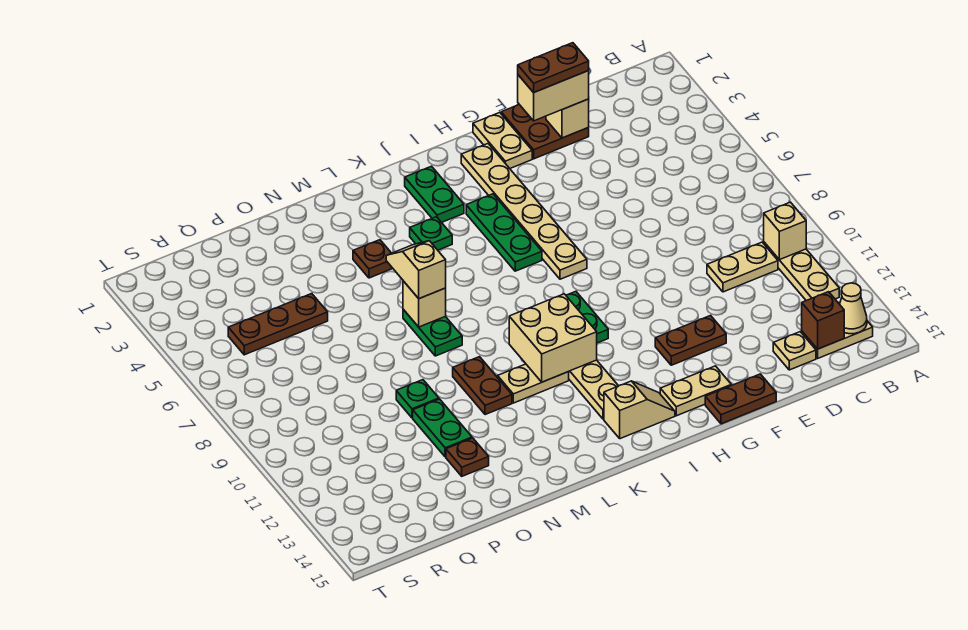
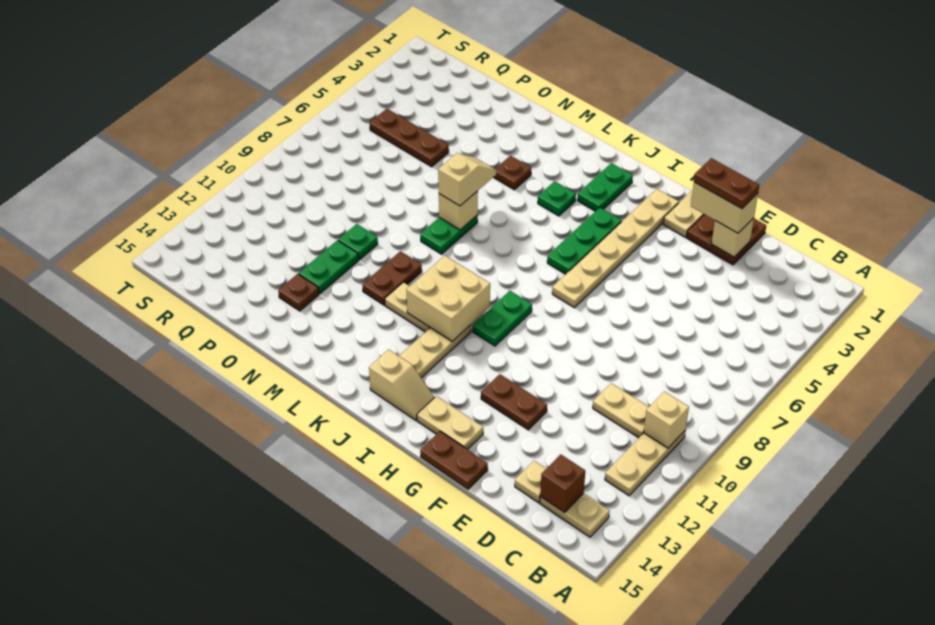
tan cone B14 level 2 -> none

